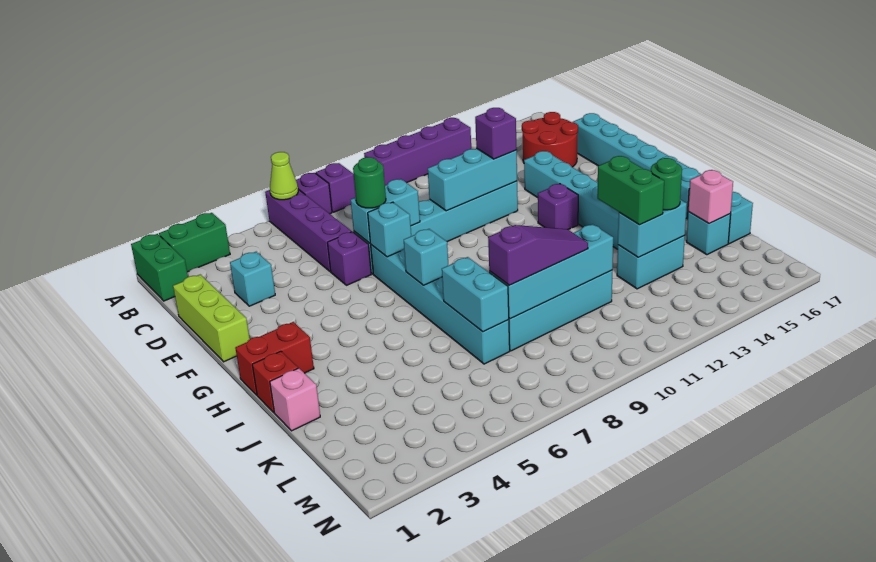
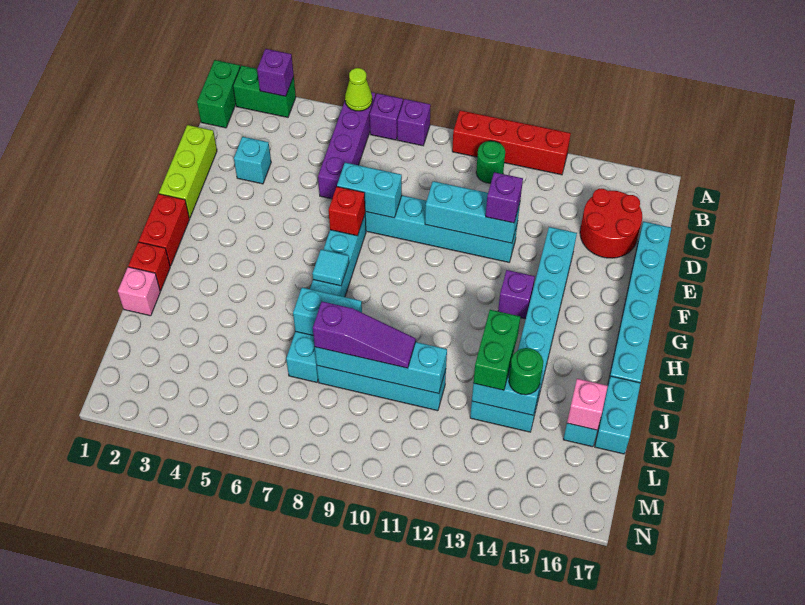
purple brick A10:A13 level 1 -> red brick A10:A13 level 1
purple brick E6 level 1 -> purple brick A3 level 2
green round brick E7 level 3 -> green round brick B11 level 1
cyan brick F7 level 2 -> red brick F7 level 2
red brick H1:H2 level 1 -> red brick G1:H1 level 1
cyan brick H7 level 2 -> cyan tile H7 level 2
cyan brick J7:K7 level 2 -> cyan brick J7:J8 level 2

